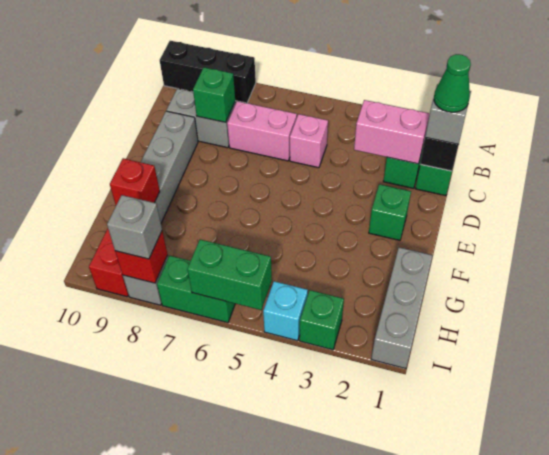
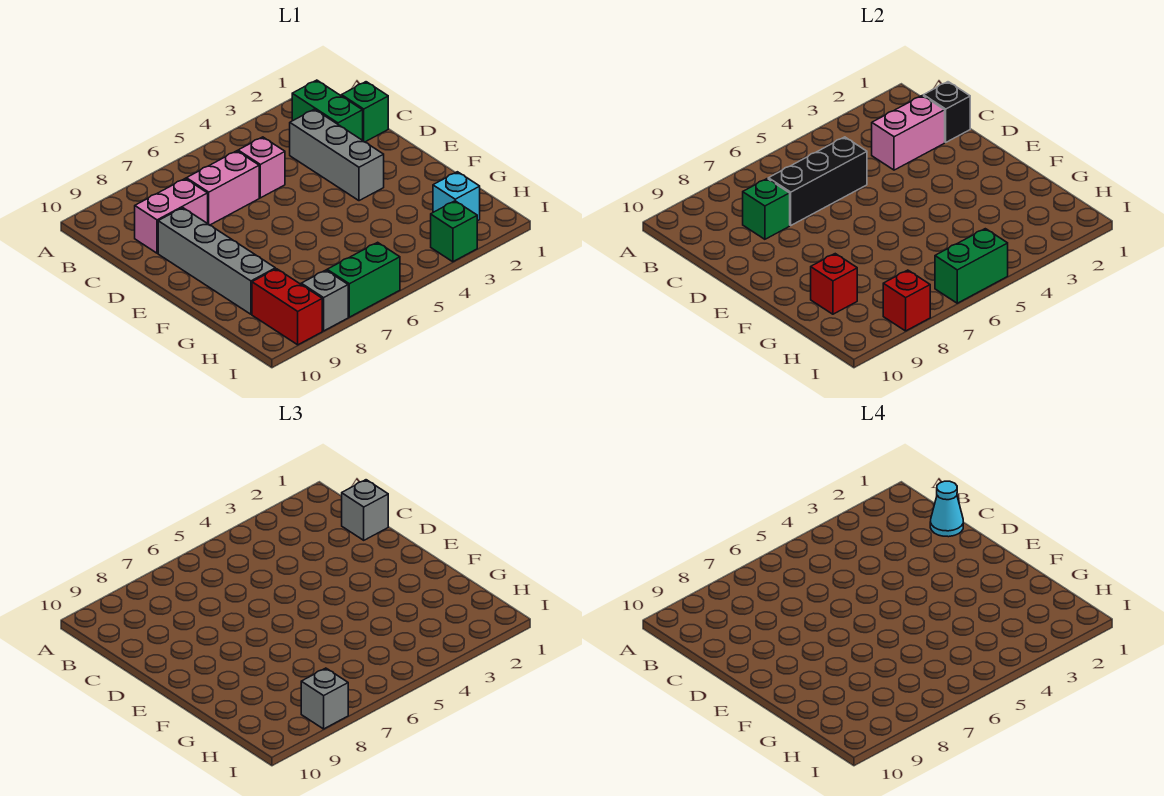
black brick A8:A10 level 1 -> black brick C5:C7 level 2
green cone C1 level 4 -> cyan cone C1 level 4
grey brick C8:C9 level 1 -> pink brick C8:C9 level 1
green brick E2 level 1 -> none
grey brick G1:I1 level 1 -> grey brick C3:E3 level 1
cyan brick I4 level 1 -> cyan brick H2 level 1

